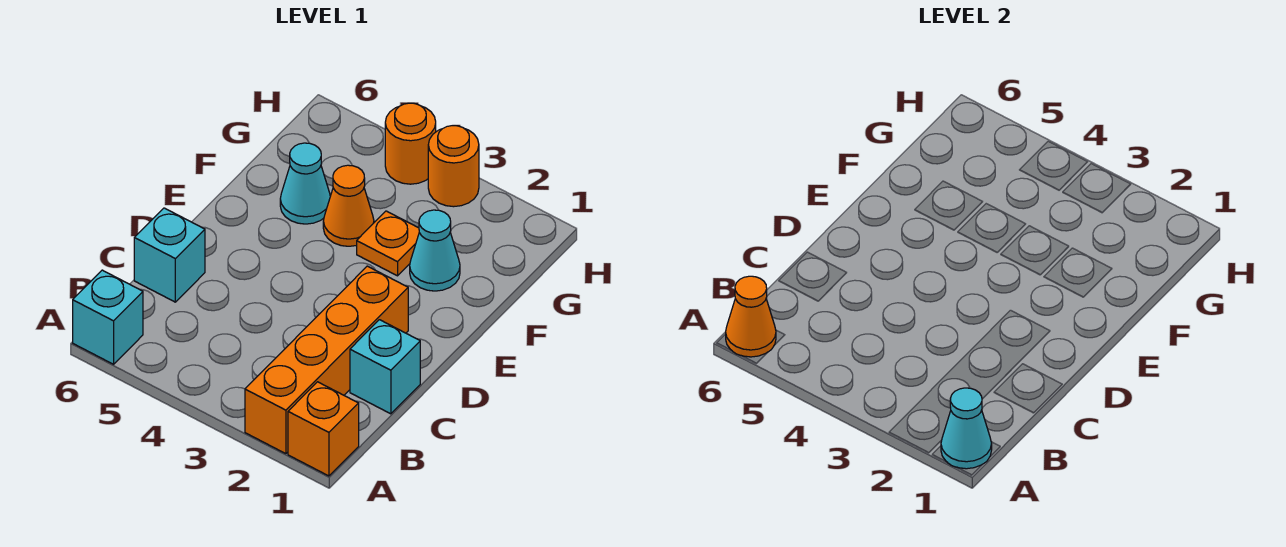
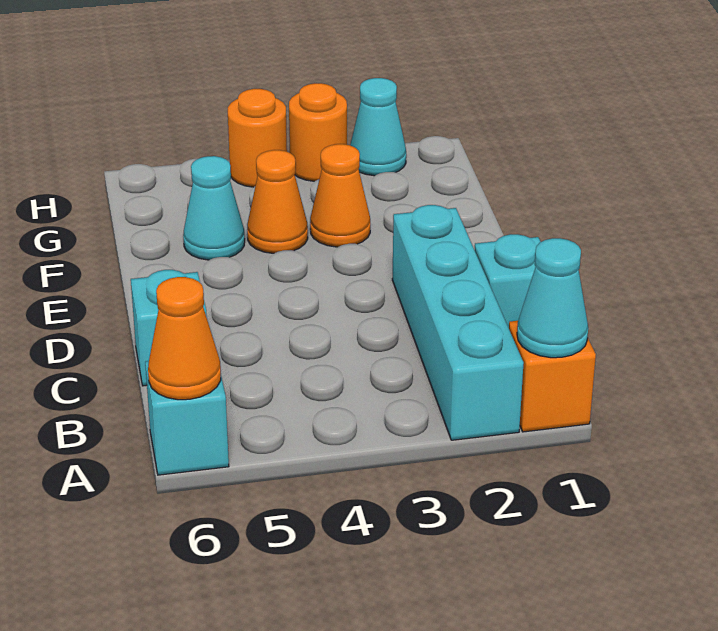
orange brick A2:D2 level 1 -> cyan brick A2:D2 level 1
cyan cone F2 level 1 -> cyan cone H2 level 1
orange plate F3 level 1 -> orange cone F3 level 1

